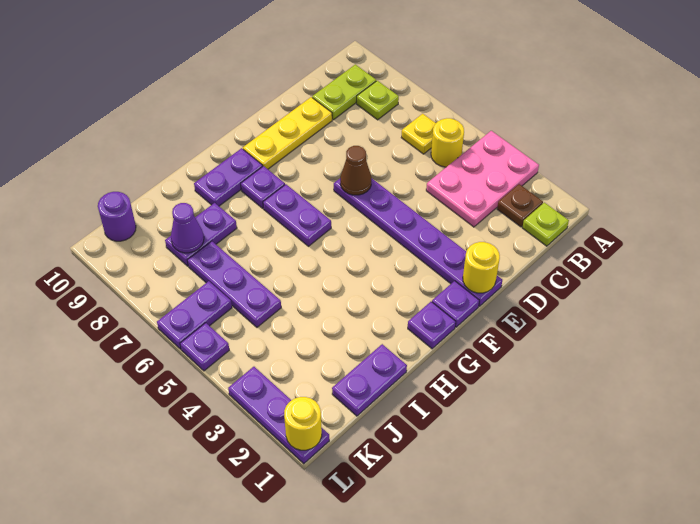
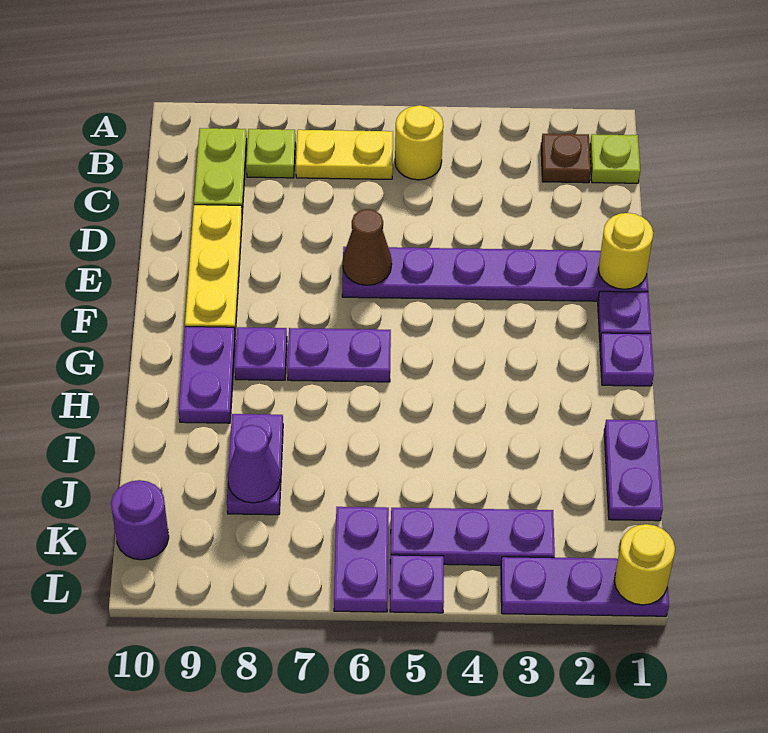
pink plate A3:C4 level 1 -> none
yellow plate B6 level 1 -> yellow plate B6:B7 level 1
purple plate J5:J7 level 1 -> purple plate K3:K5 level 1

